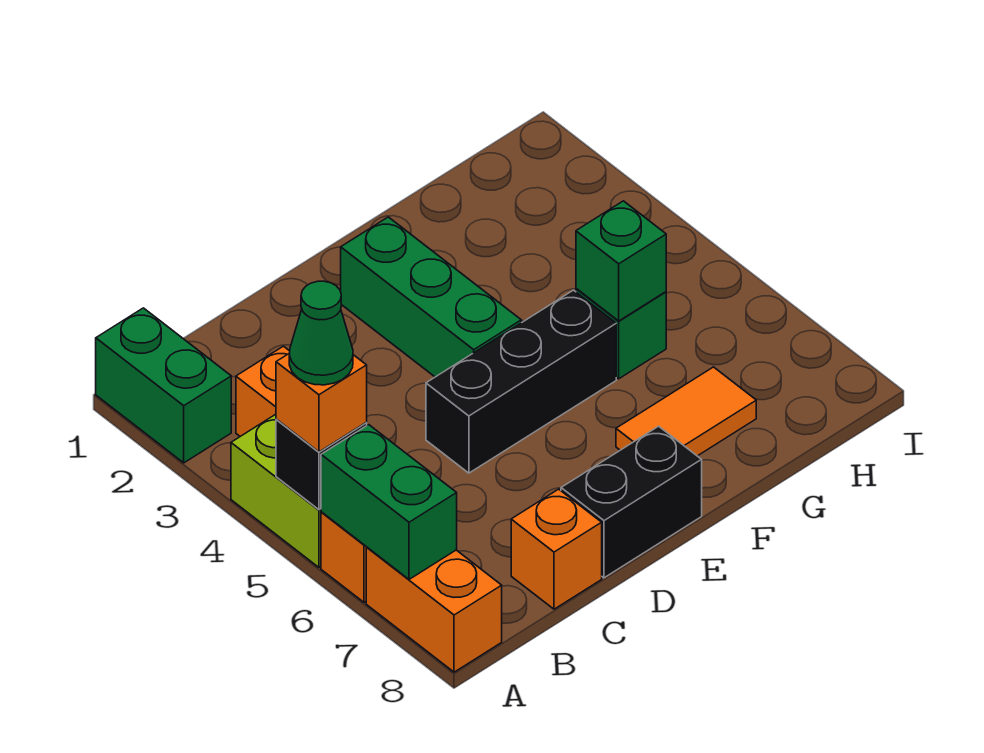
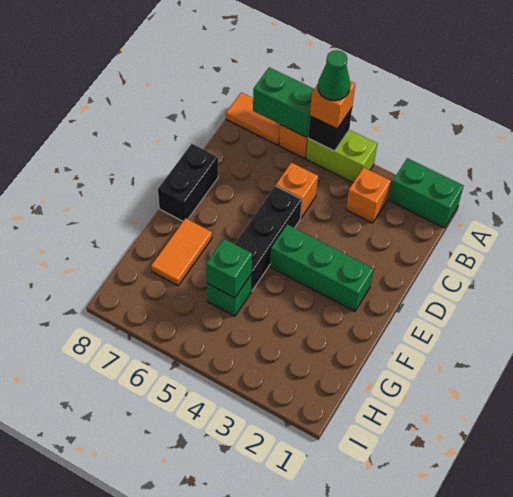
orange brick A7:A8 level 1 -> orange tile A7:A8 level 1
orange brick C8 level 1 -> orange brick C5 level 1

